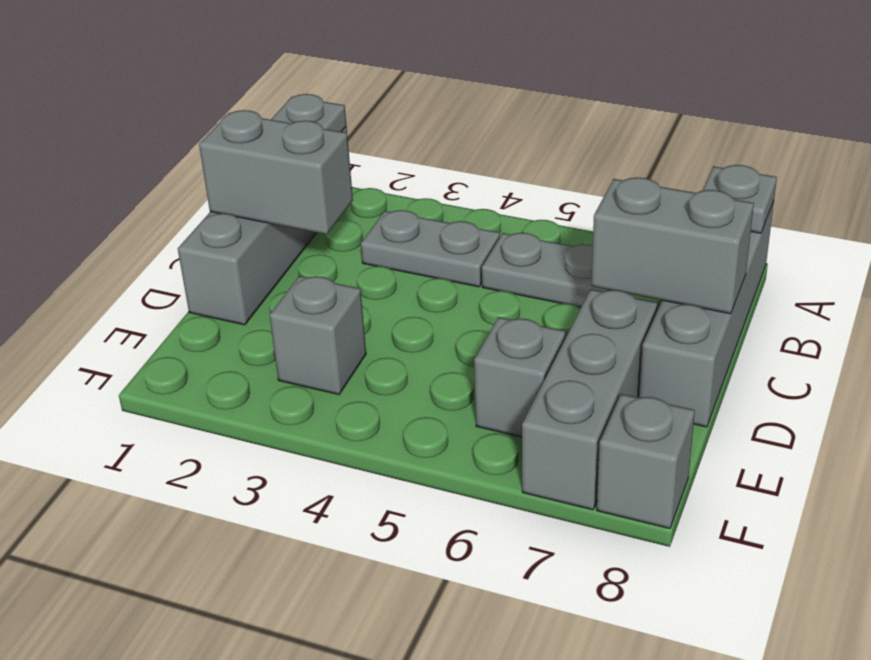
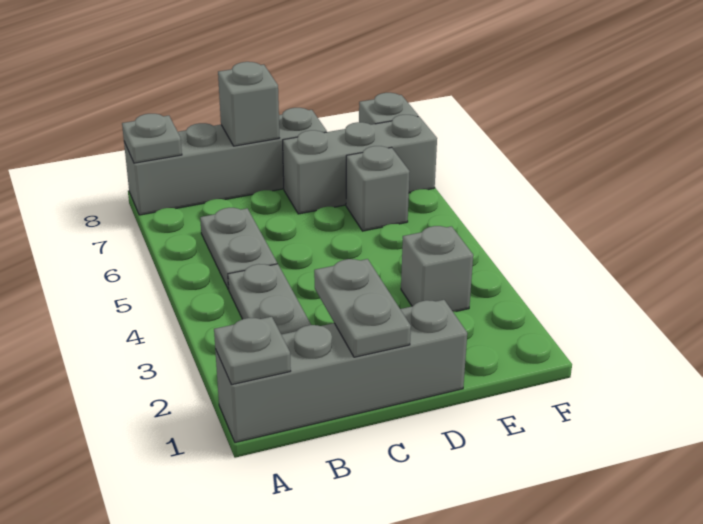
grey brick C1:C2 level 2 -> grey plate C1:C2 level 2
grey brick C7:C8 level 2 -> grey brick C8 level 2

